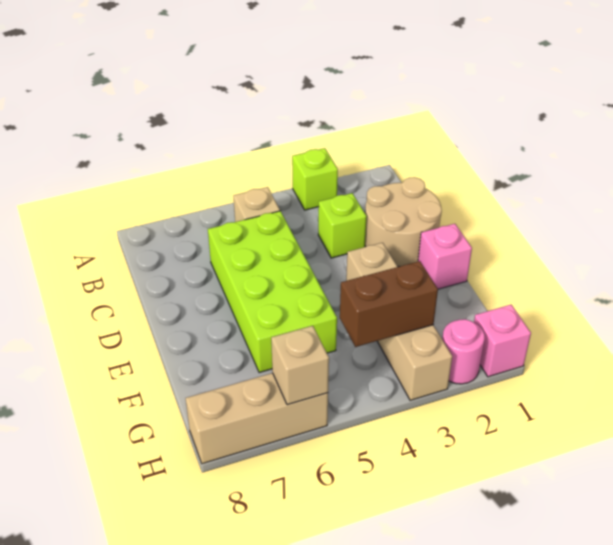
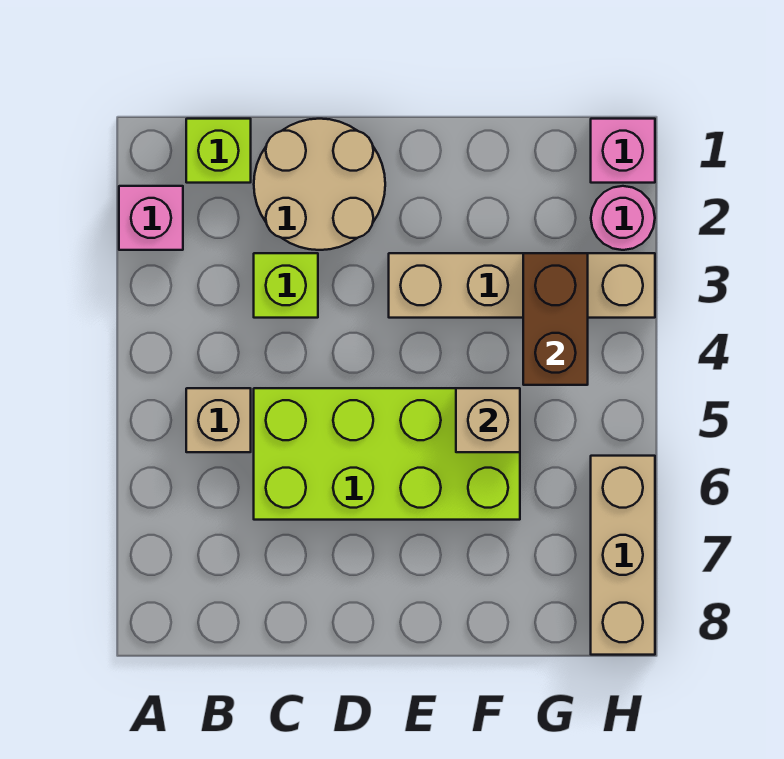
lime brick A3 level 1 -> lime brick B1 level 1
pink brick E1 level 1 -> pink brick A2 level 1
tan brick H6 level 2 -> tan brick F5 level 2

